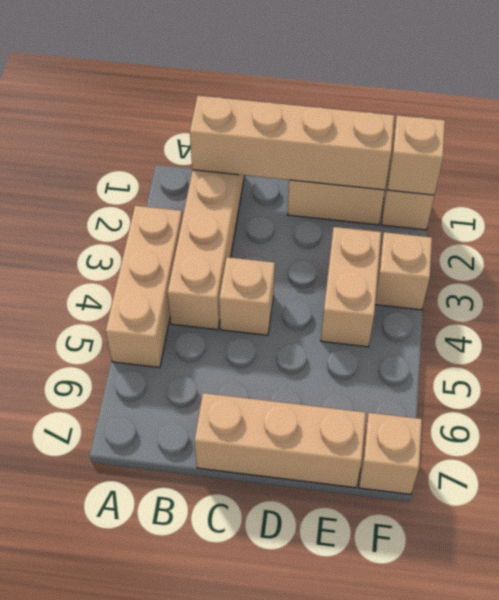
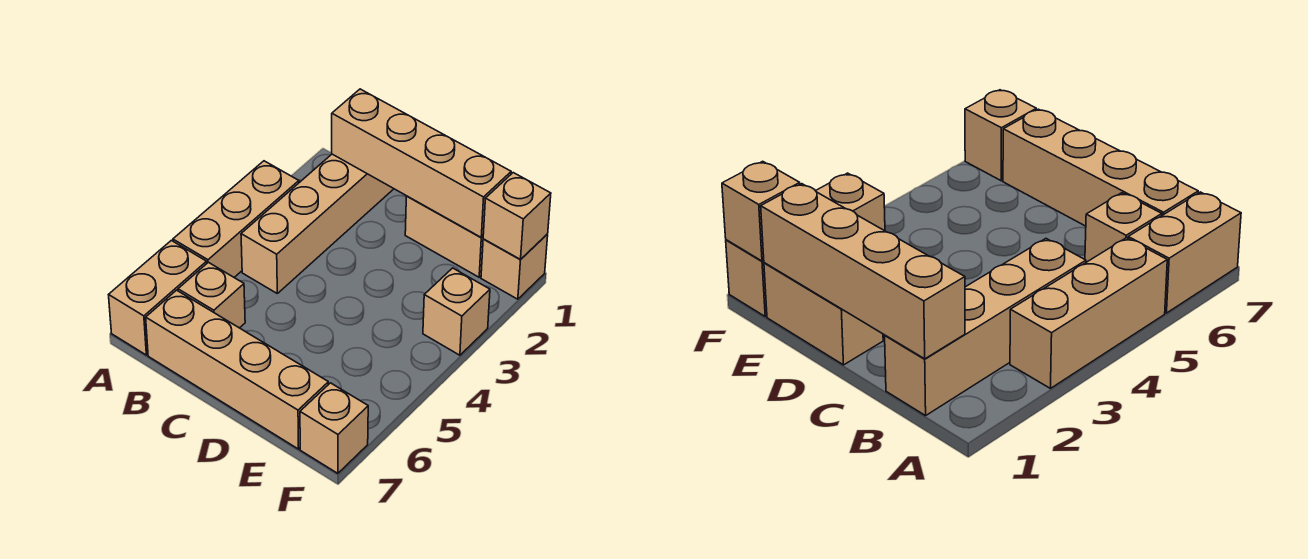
tan brick C4 level 1 -> tan brick B6 level 1
tan brick C7:E7 level 1 -> tan brick B7:E7 level 1
tan brick E3:E4 level 1 -> tan brick A6:A7 level 1

